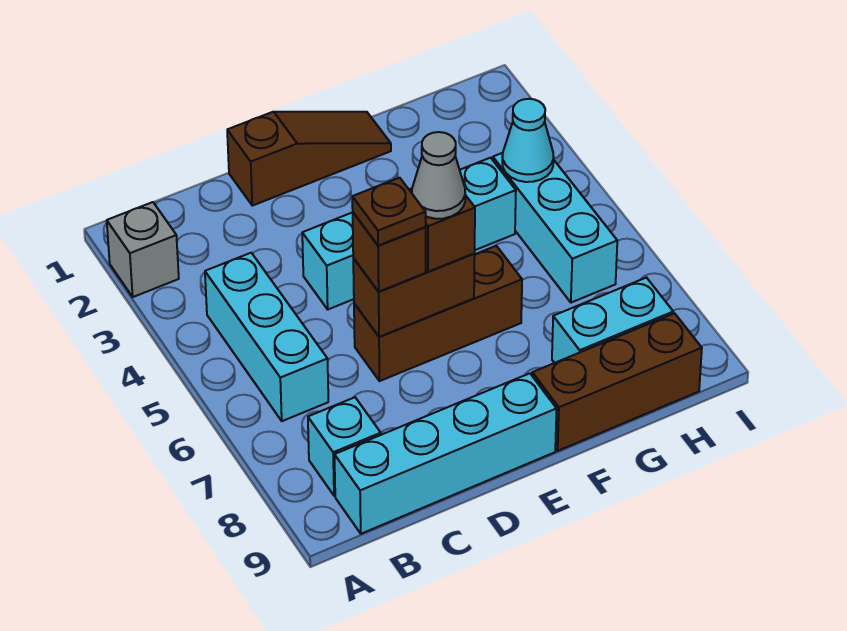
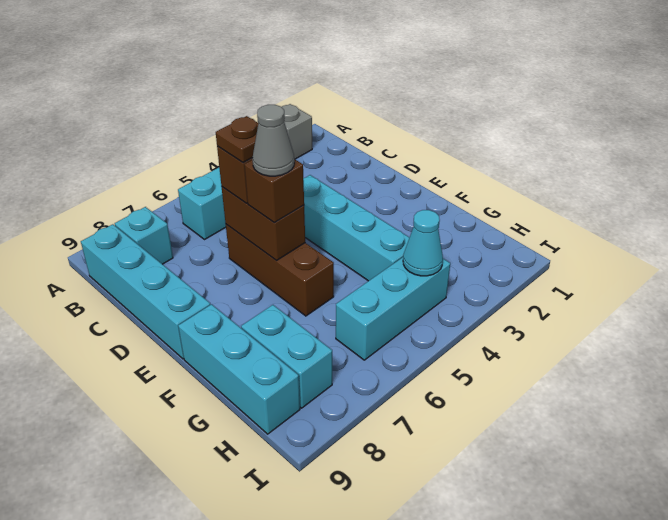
brown slope D1:F1 level 1 top D -> none
brown brick F9:H9 level 1 -> cyan brick F9:H9 level 1

